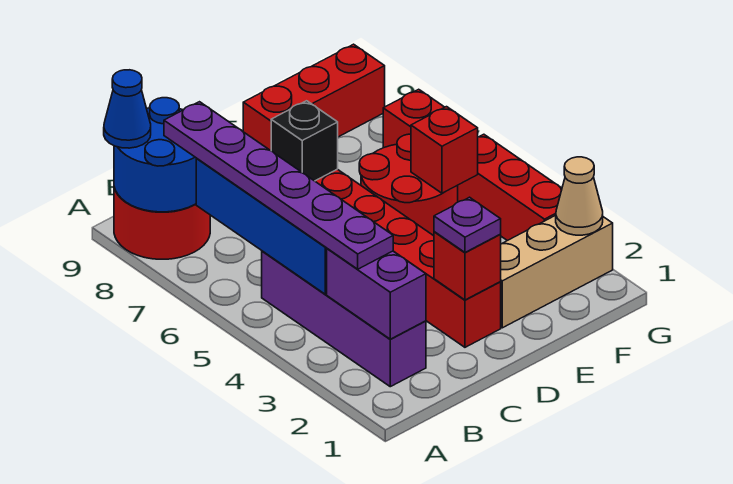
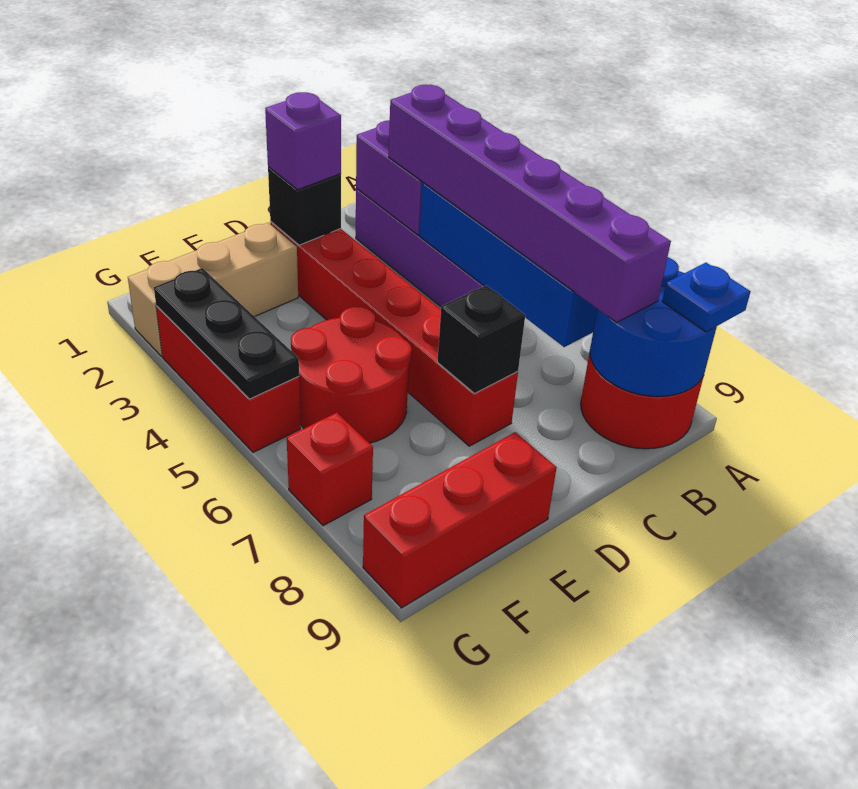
blue cone A9 level 3 -> blue plate A9 level 3
purple plate B3:B8 level 3 -> purple brick B3:B8 level 3
red brick D2 level 2 -> black brick D2 level 2
purple plate D2 level 3 -> purple brick D2 level 3
red brick F5 level 2 -> none
tan cone G2 level 2 -> none
none -> black plate G3:G5 level 2

